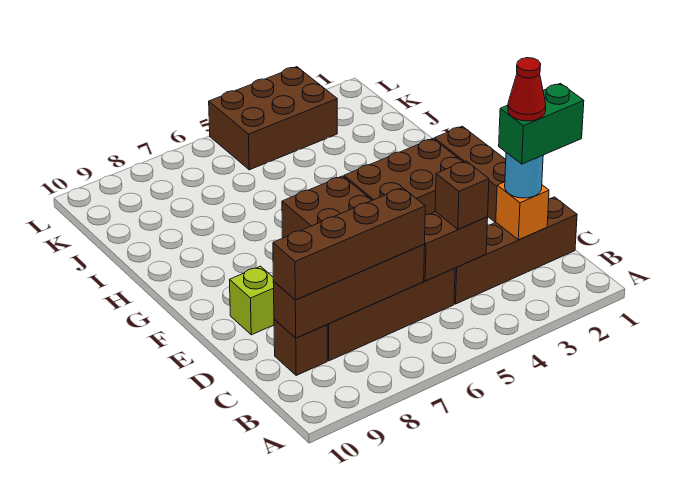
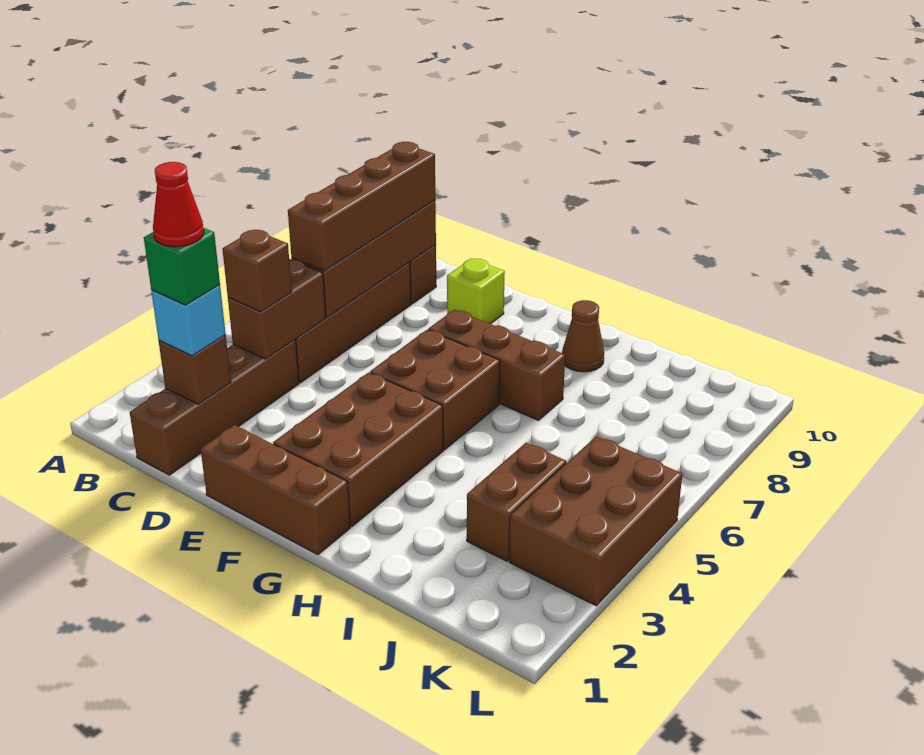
green brick C1:C2 level 4 -> green brick C2 level 4
orange brick C2 level 2 -> brown brick C2 level 2
cyan round brick C2 level 3 -> cyan brick C2 level 3
none -> brown brick F7:H7 level 1
none -> brown cone H9 level 1
none -> brown brick J3:J4 level 1

